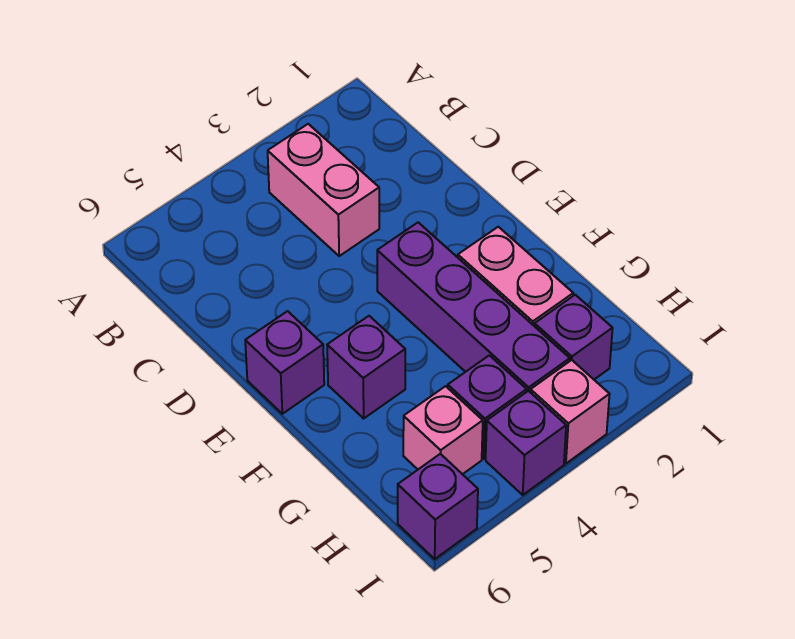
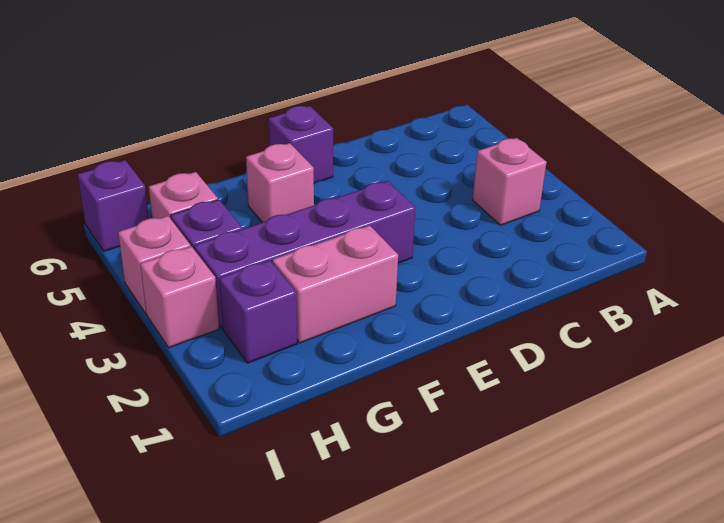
pink brick B3:C3 level 1 -> pink brick B3 level 1
purple brick F5 level 1 -> pink brick F5 level 1
purple brick I4 level 1 -> pink brick I4 level 1

